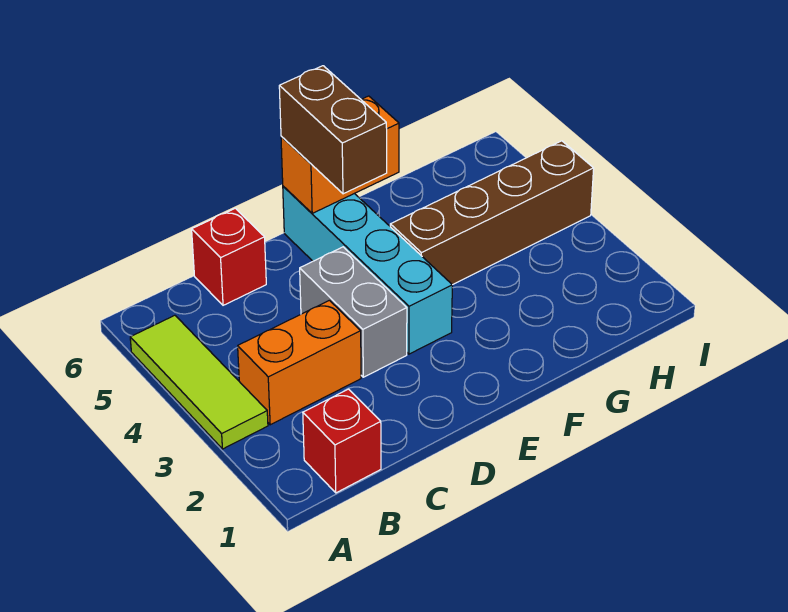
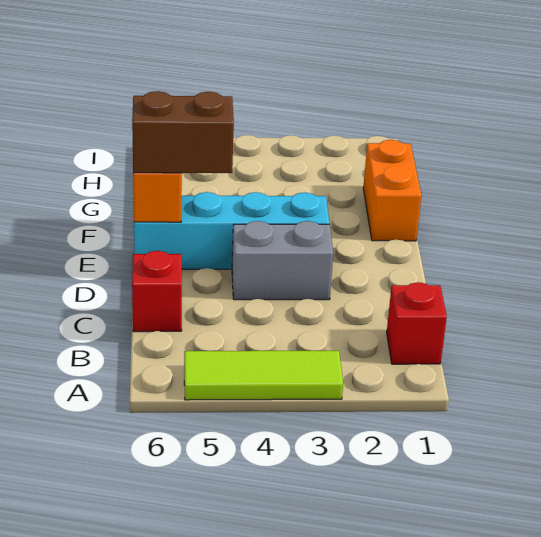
orange brick B3:C3 level 1 -> orange brick F1:G1 level 1
brown brick F4:I4 level 1 -> none

